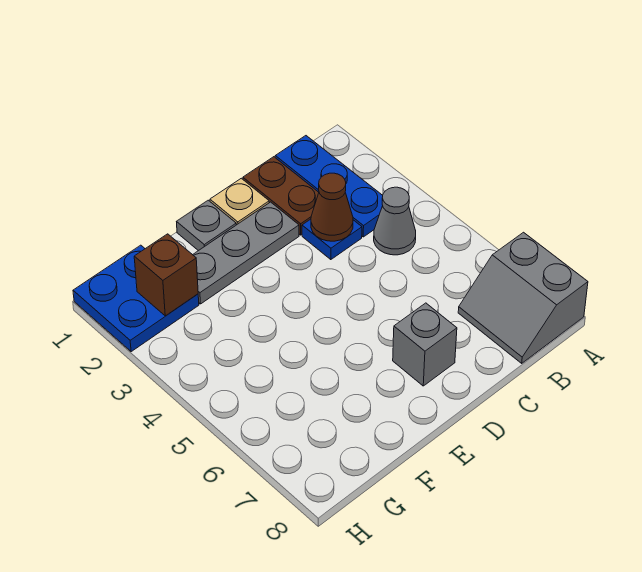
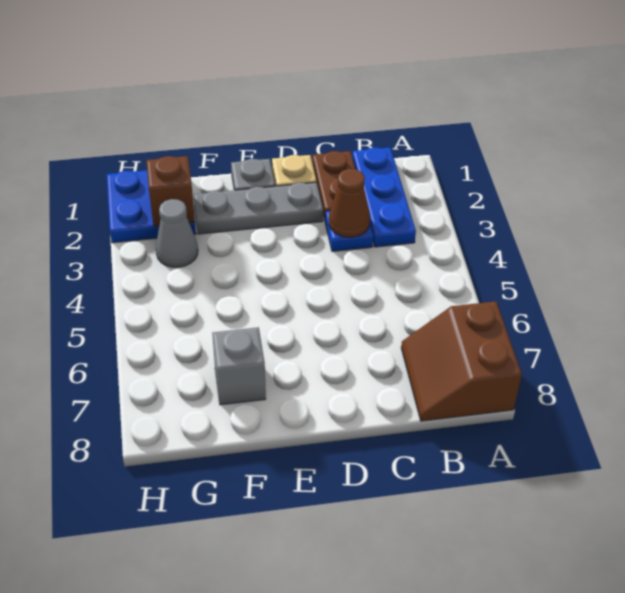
grey slope A7:B8 level 1 top A -> brown slope A7:B8 level 1 top A
grey cone B4 level 1 -> grey cone G3 level 1
grey brick D7 level 1 -> grey brick F7 level 1

